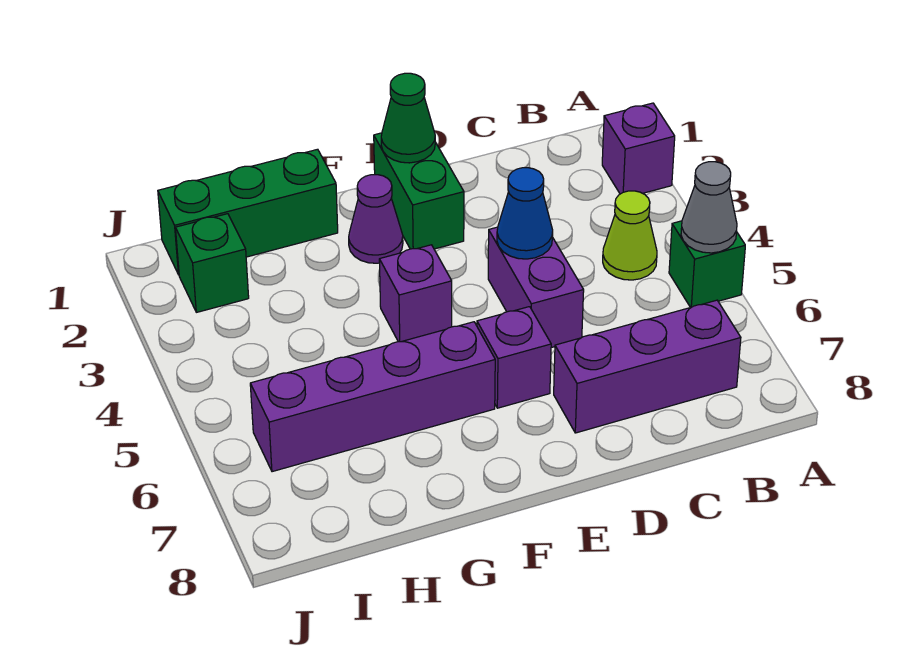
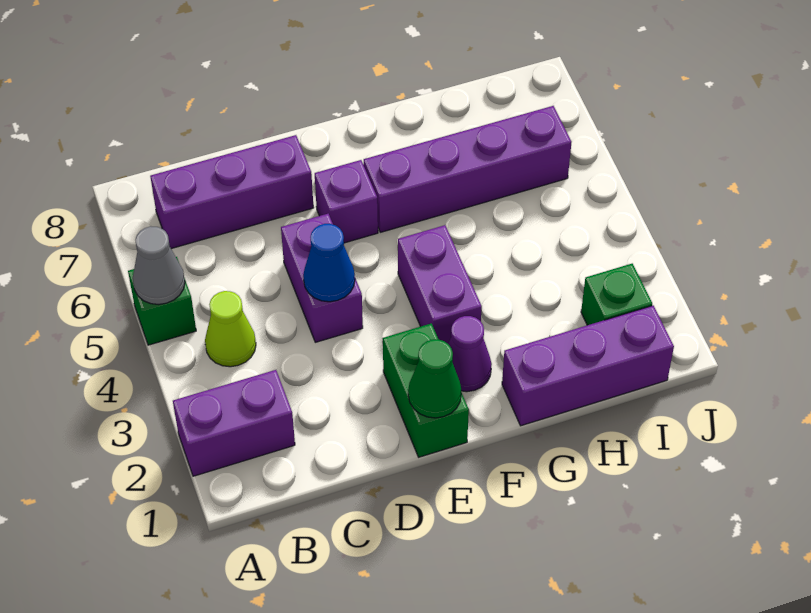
purple brick A2 level 1 -> purple brick A2:B2 level 1
purple brick F4 level 1 -> purple brick F3:F4 level 1
green brick G1:I1 level 1 -> purple brick G1:I1 level 1

